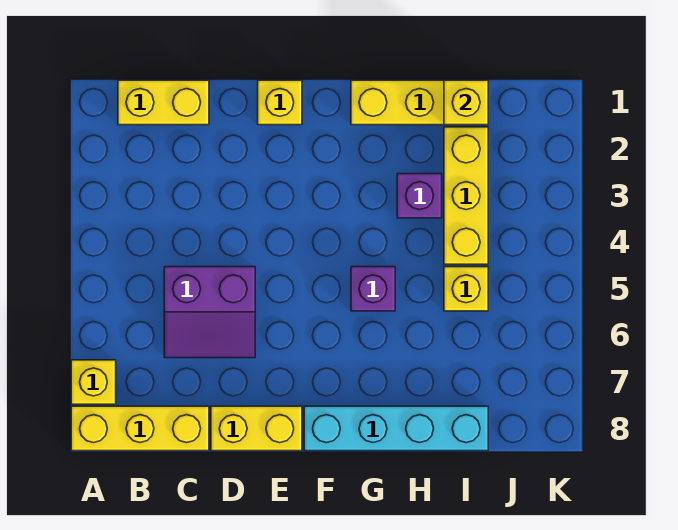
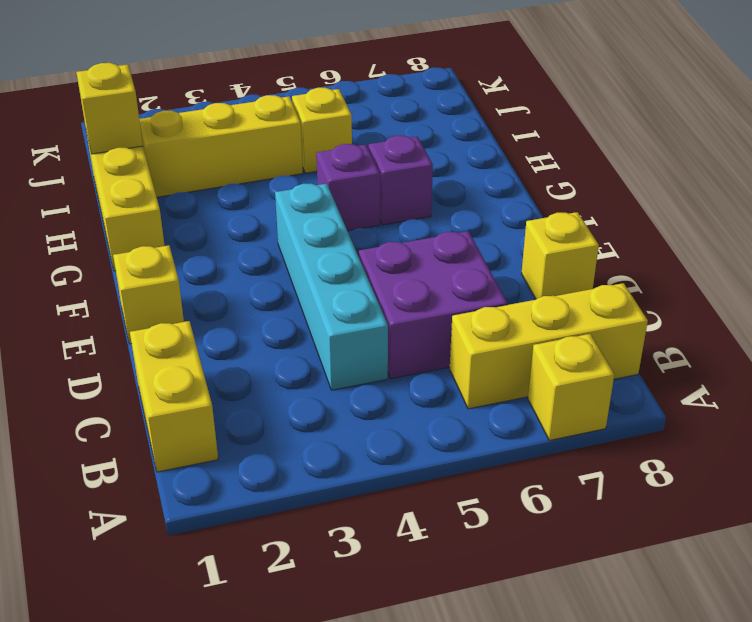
yellow brick A8:C8 level 1 -> yellow brick B6:B8 level 1
purple slope C5:D6 level 1 top 5 -> purple brick C5:D6 level 1
yellow brick D8:E8 level 1 -> yellow brick D8 level 1
cyan brick F8:I8 level 1 -> cyan brick C4:F4 level 1
purple brick H3 level 1 -> purple brick G6 level 1

